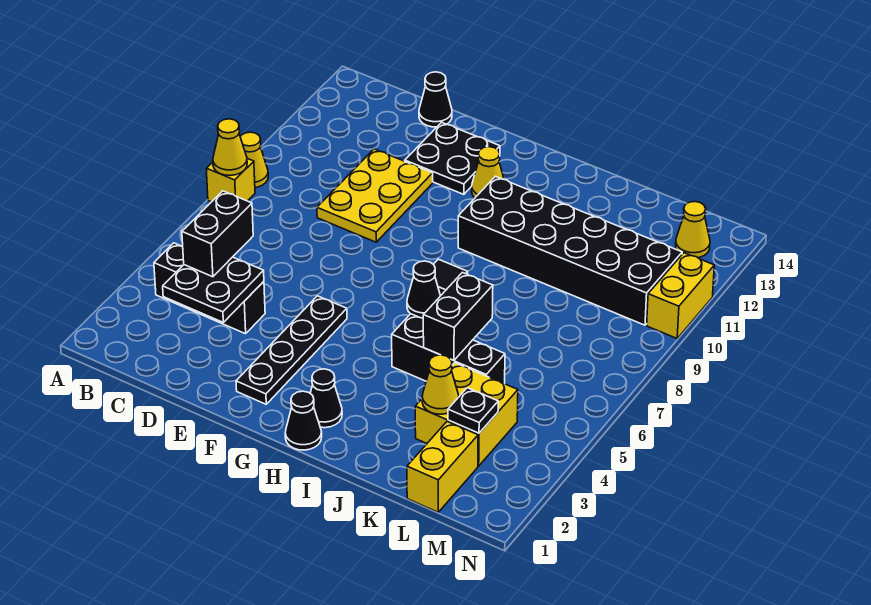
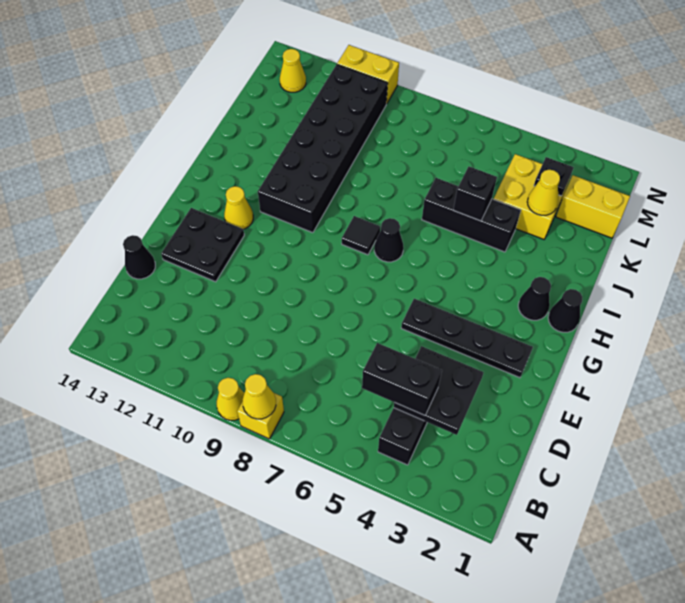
yellow plate D9:E11 level 1 -> none
black brick I5:K5 level 1 -> black brick J4:J6 level 1
black brick J5:J6 level 2 -> black brick J5 level 2

